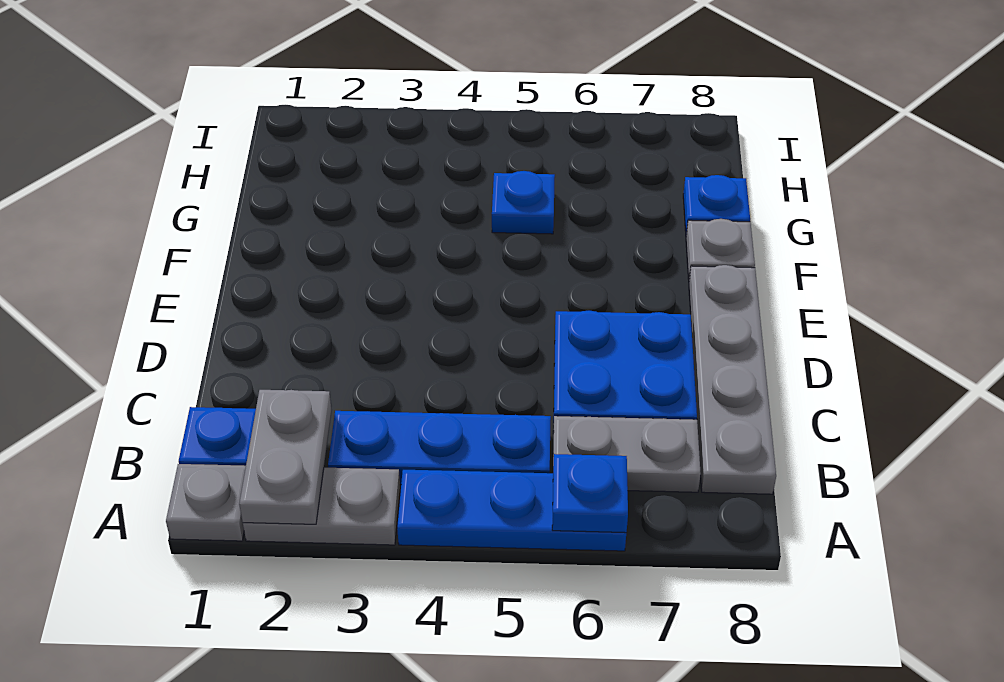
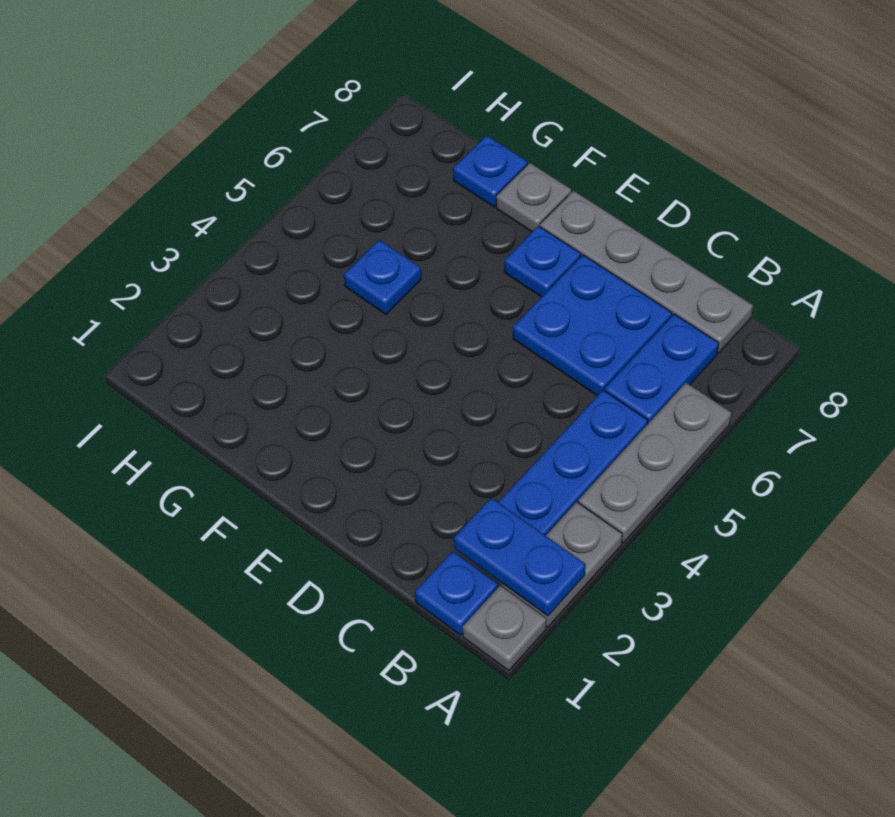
grey plate A2:B2 level 2 -> blue plate A2:B2 level 2
blue plate A4:A6 level 1 -> grey plate A4:A6 level 1
blue plate A6 level 2 -> blue plate E7 level 1
grey plate B6:B7 level 1 -> blue plate B6:B7 level 1

